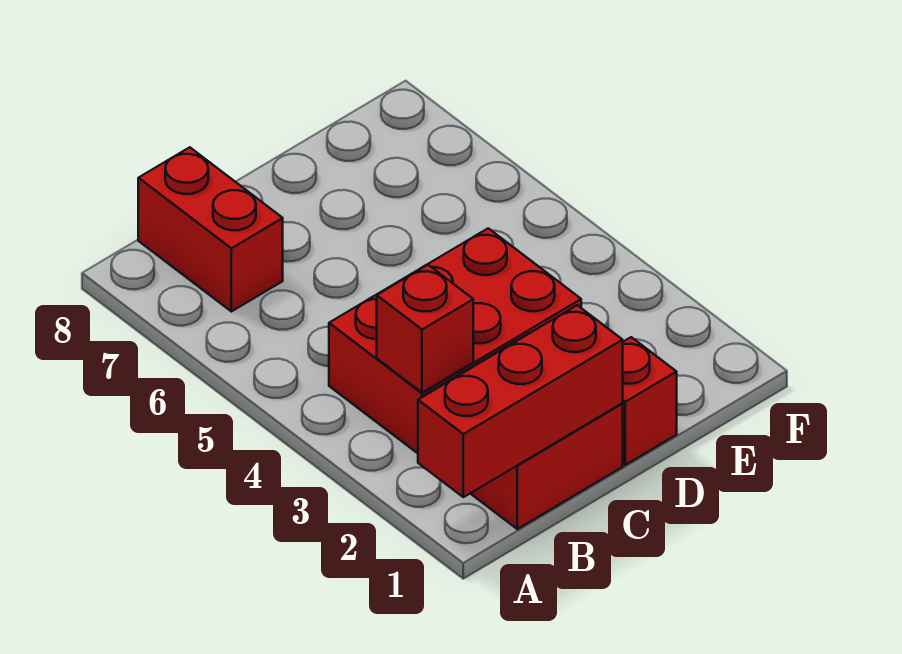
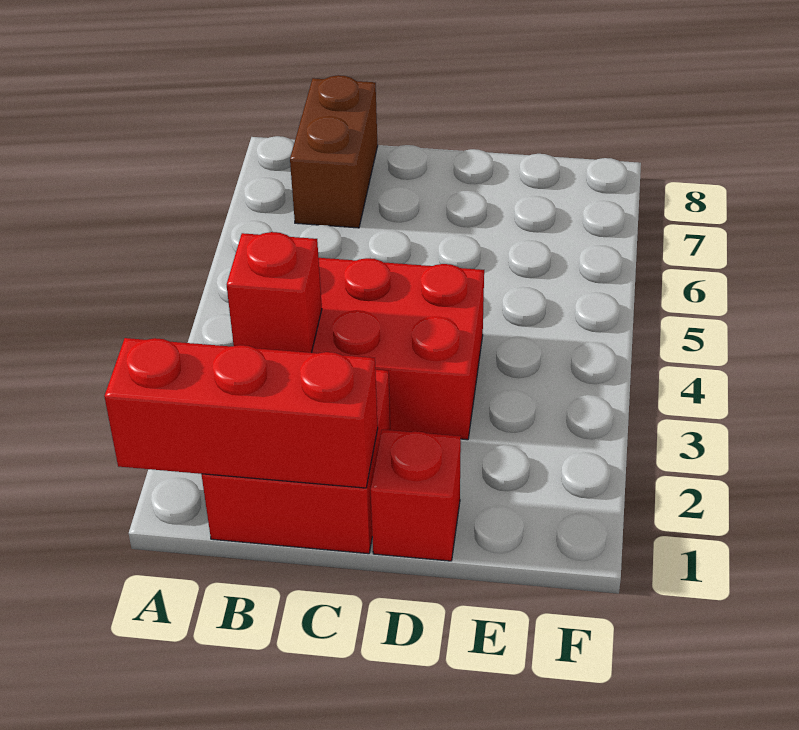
red brick B7:B8 level 1 -> brown brick B7:B8 level 1

